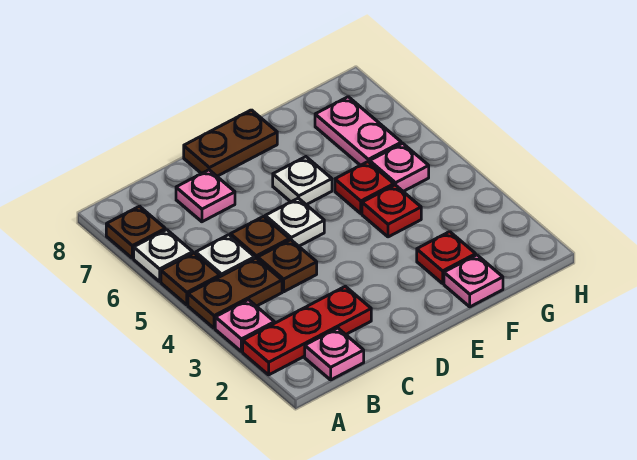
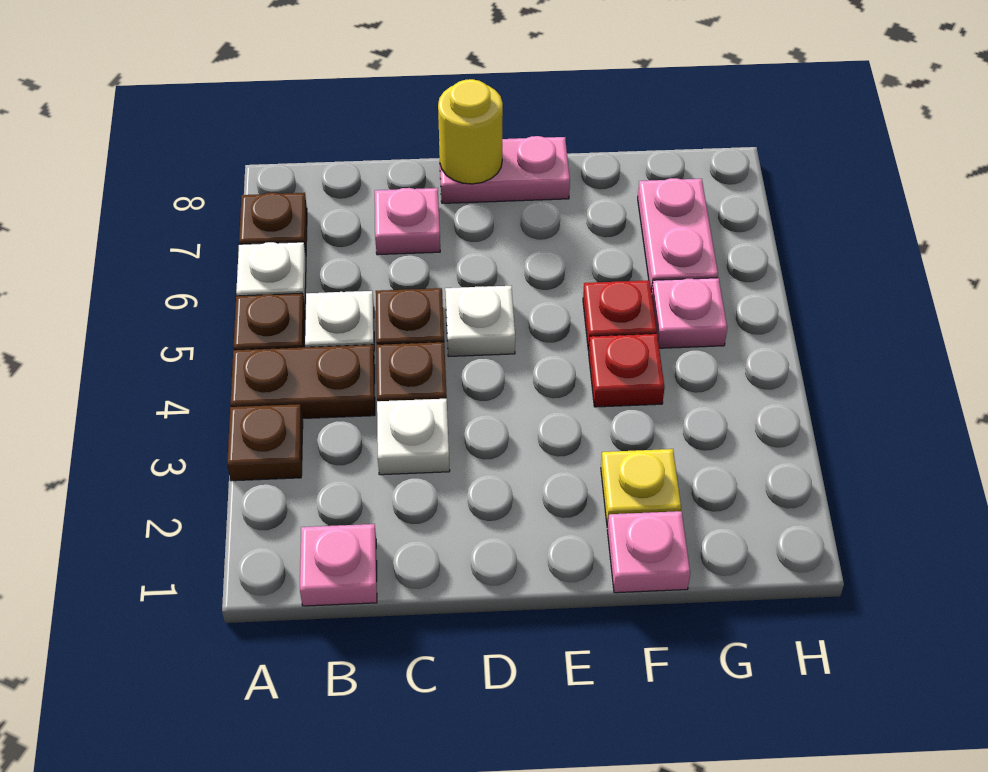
red plate A2:C2 level 1 -> none
pink plate A3 level 1 -> brown plate A3 level 1
brown plate D8:E8 level 1 -> pink plate D8:E8 level 1
none -> yellow round brick D8 level 2
white plate E6 level 1 -> white plate C3 level 1
red plate F2 level 1 -> yellow plate F2 level 1

